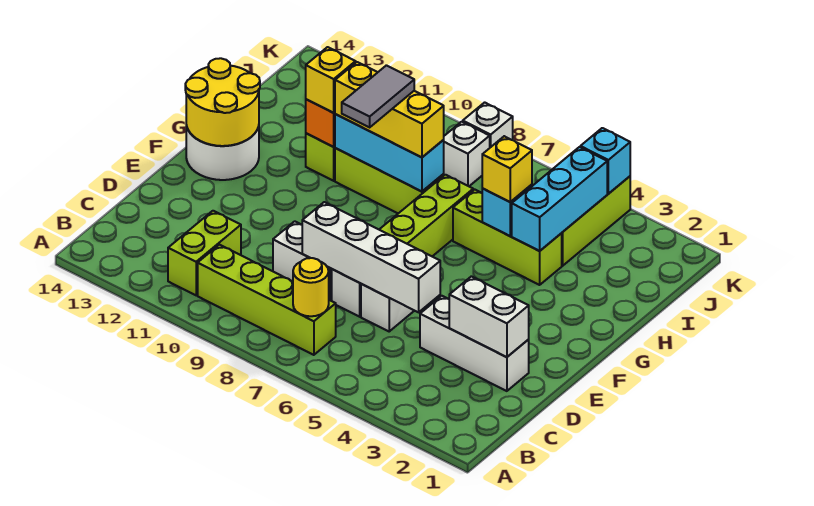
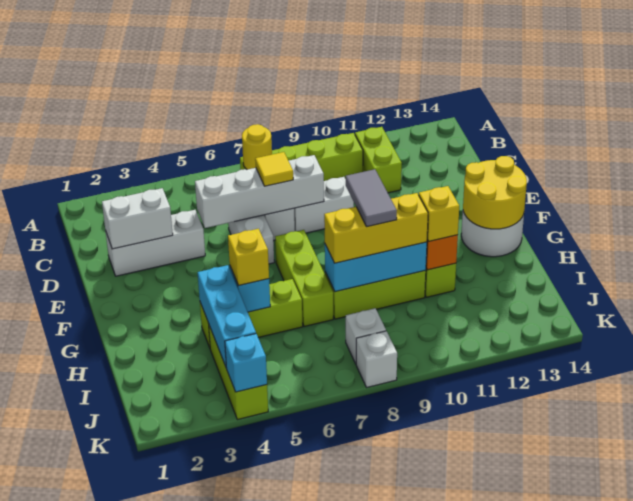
none -> yellow tile D7 level 3

